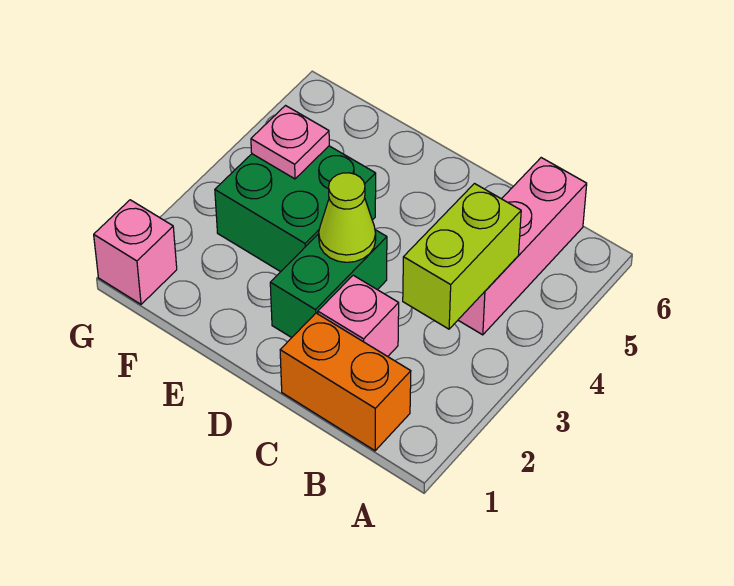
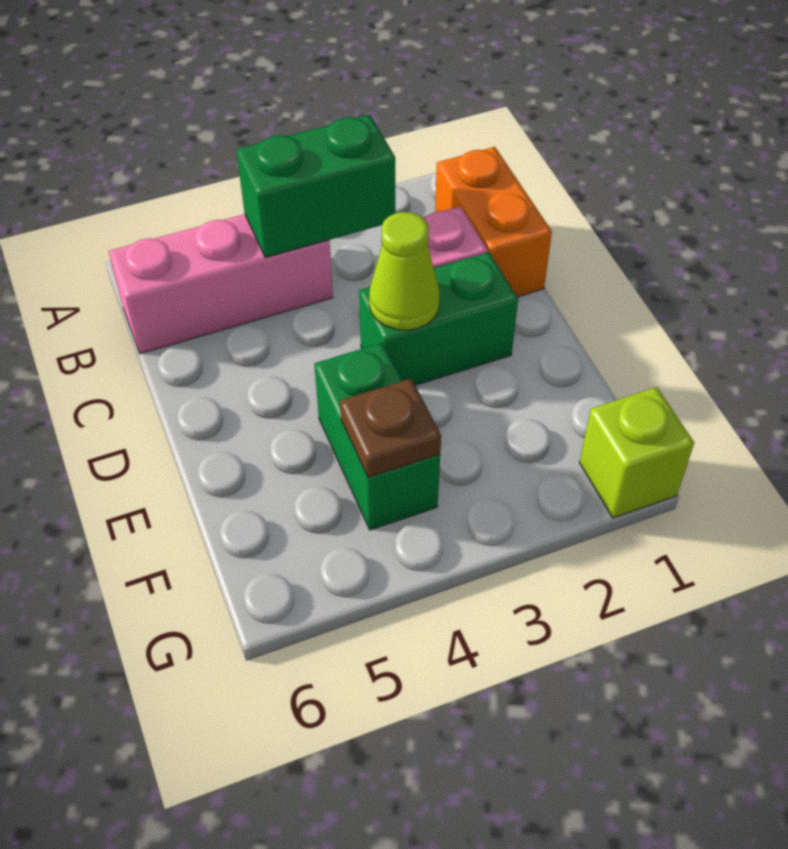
lime brick B3:B4 level 2 -> green brick B3:B4 level 2
green brick E3:F4 level 1 -> green brick E4:F4 level 1
pink plate F4 level 2 -> brown plate F4 level 2
pink brick G1 level 1 -> lime brick G1 level 1

